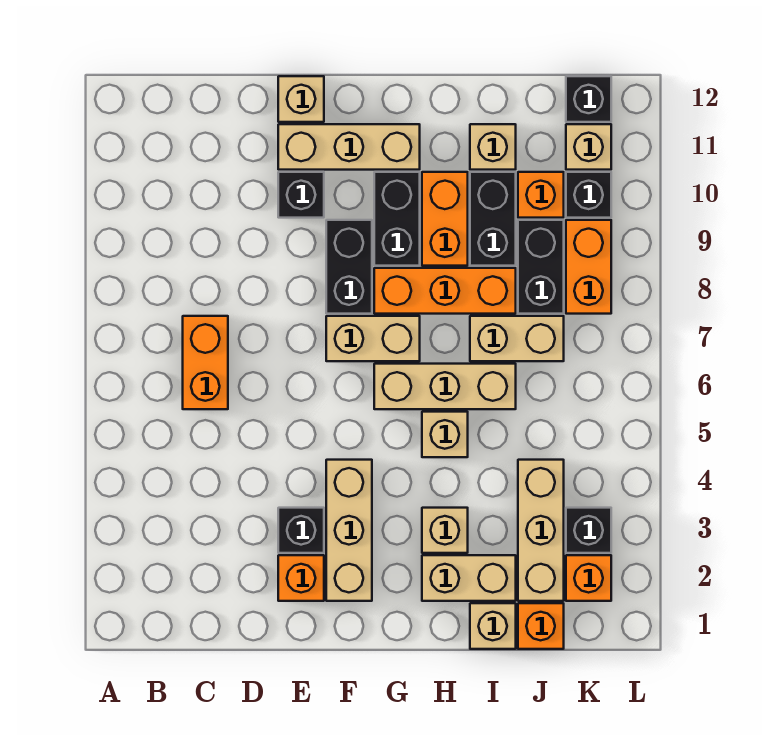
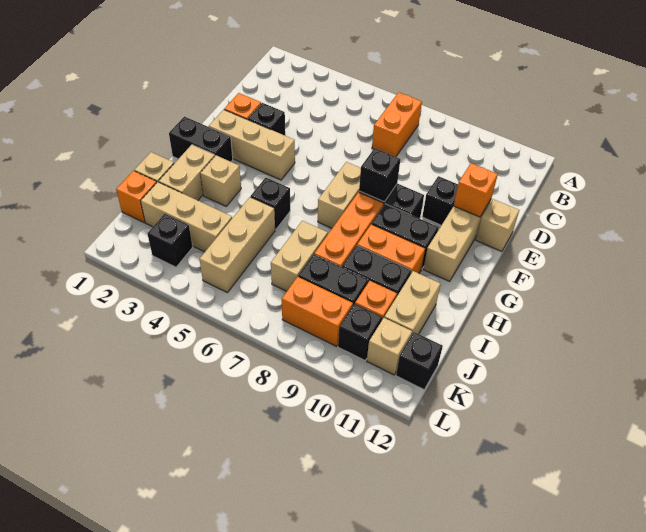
orange brick C6:C7 level 1 -> orange brick B7:C7 level 1
none -> black brick F8 level 2
none -> black brick G1:G2 level 1
tan brick G6:I6 level 1 -> tan brick I5:K5 level 1
tan brick H5 level 1 -> black brick H5 level 1
tan brick I11 level 1 -> tan brick I11:J11 level 1
orange brick K2 level 1 -> orange brick E11 level 2

